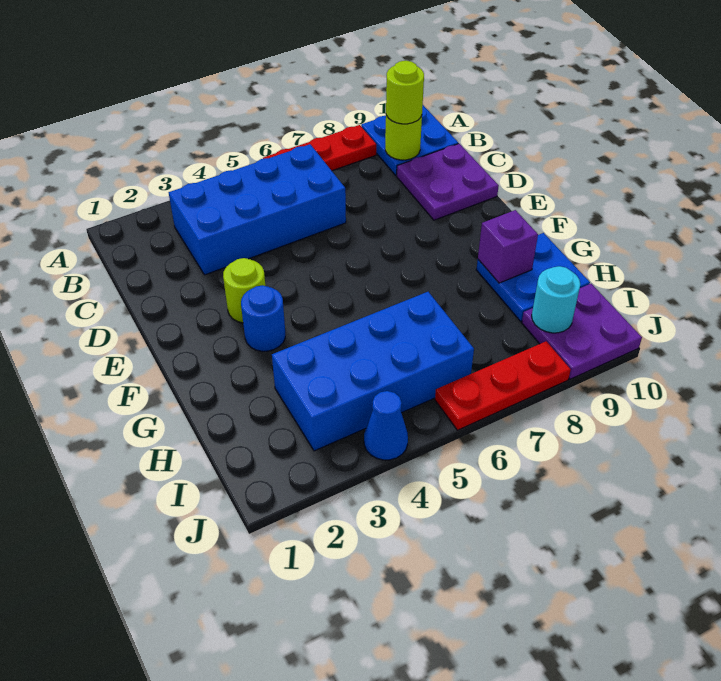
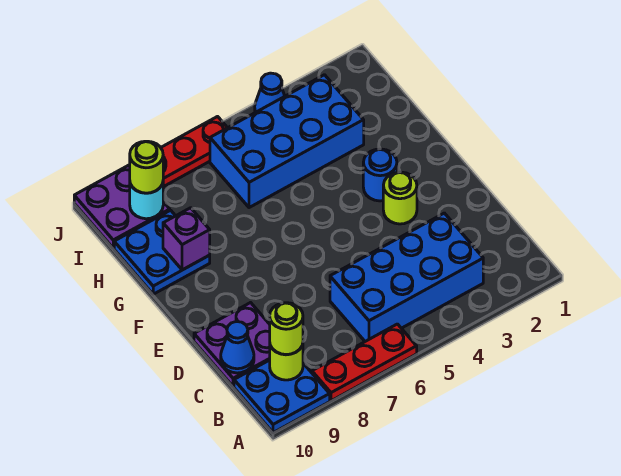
none -> blue cone C10 level 2
none -> lime round brick I9 level 3

